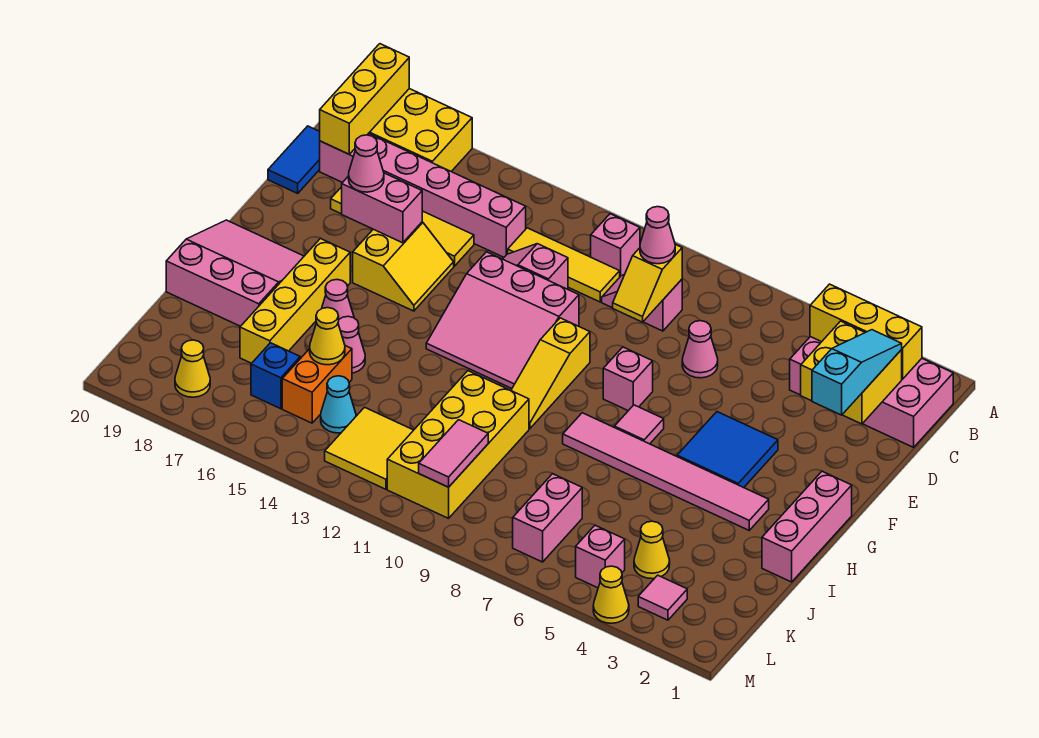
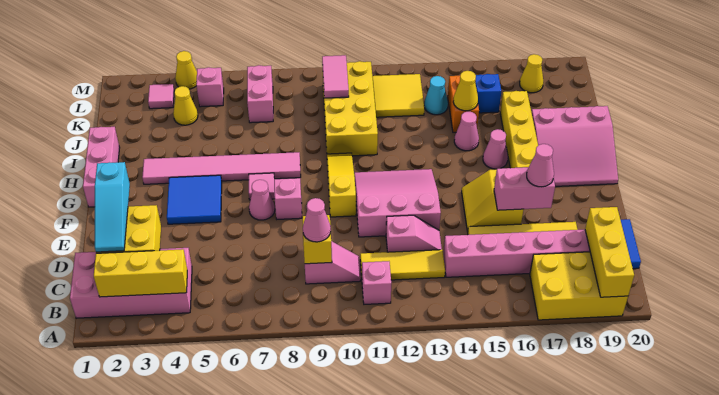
pink cone D7 level 1 -> pink cone F7 level 1

